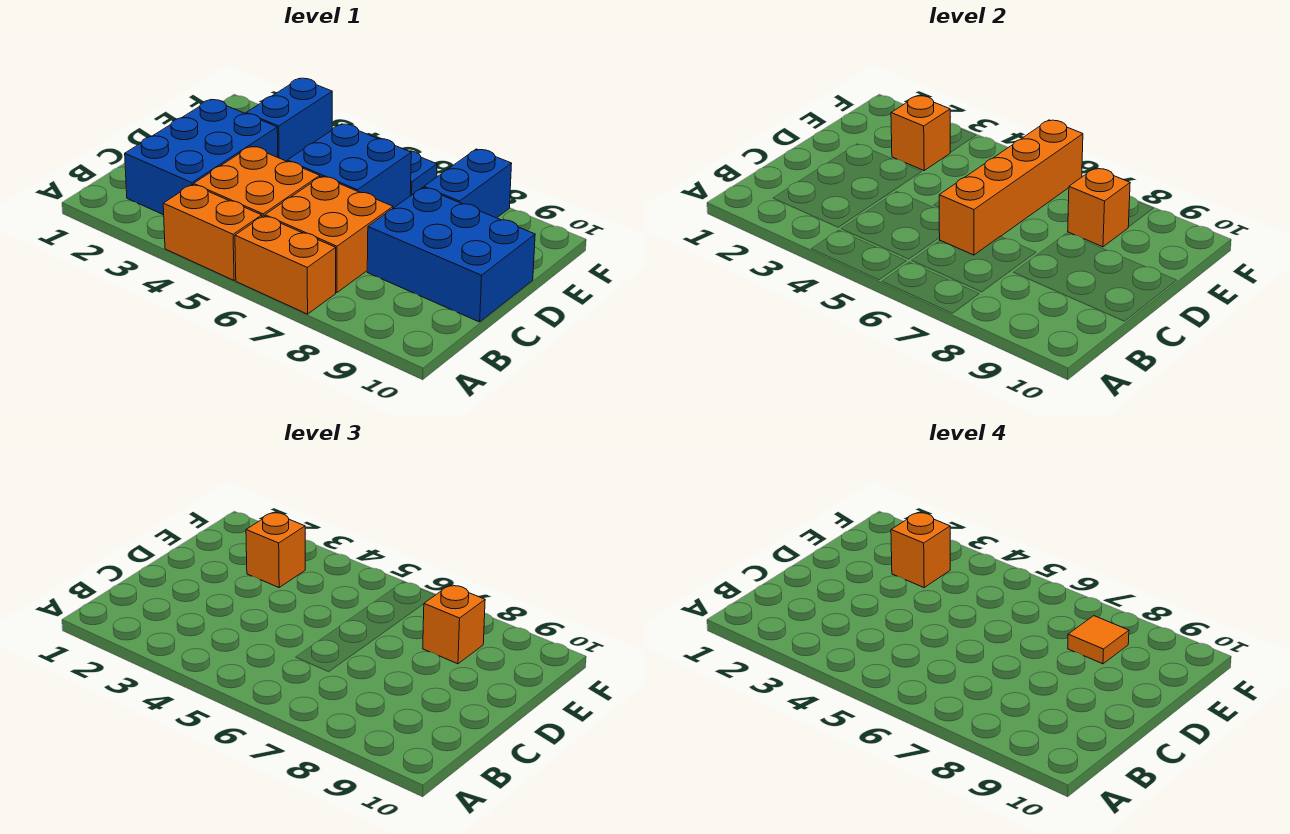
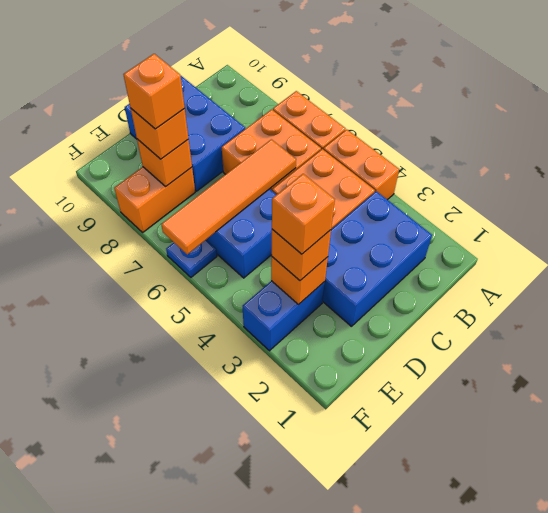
orange brick C6:F6 level 2 -> orange tile C6:F6 level 2
blue brick E8:F8 level 1 -> orange brick E8:F8 level 1
orange tile E8 level 4 -> orange brick E8 level 4

